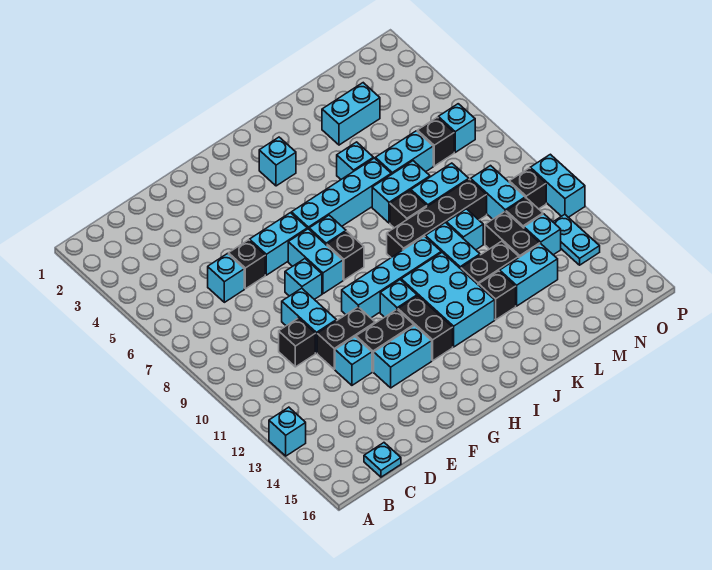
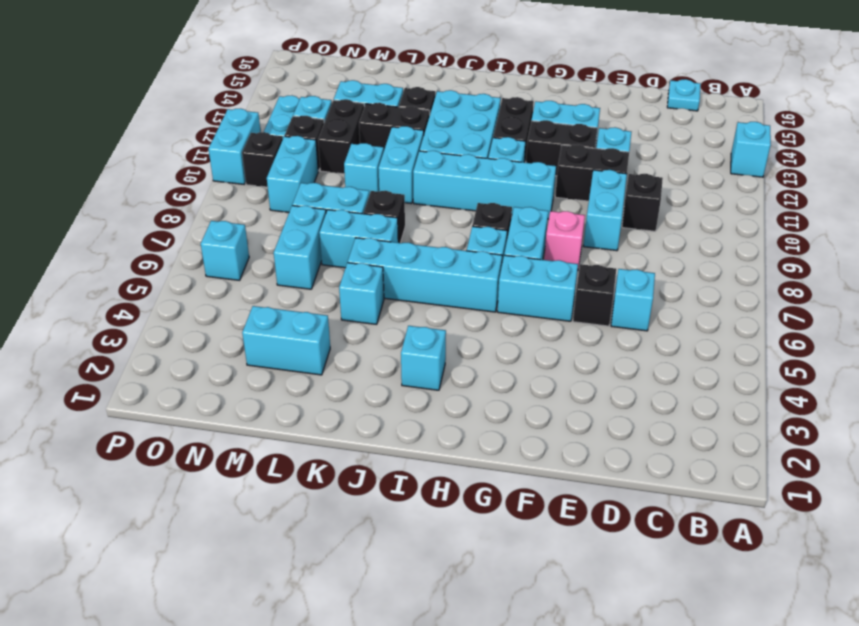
cyan brick F8 level 1 -> pink brick F8 level 1
black brick J9:M9 level 1 -> none
cyan brick L6:M6 level 1 -> cyan brick M6:M7 level 1
black brick N6 level 1 -> none

